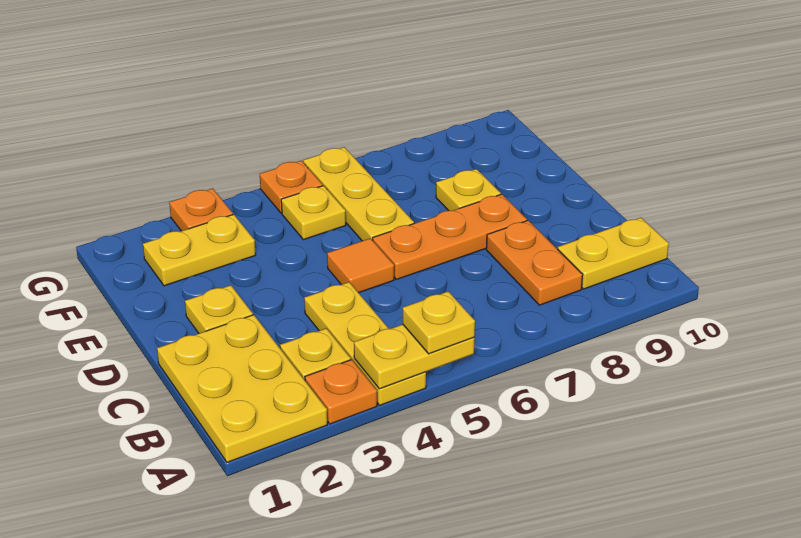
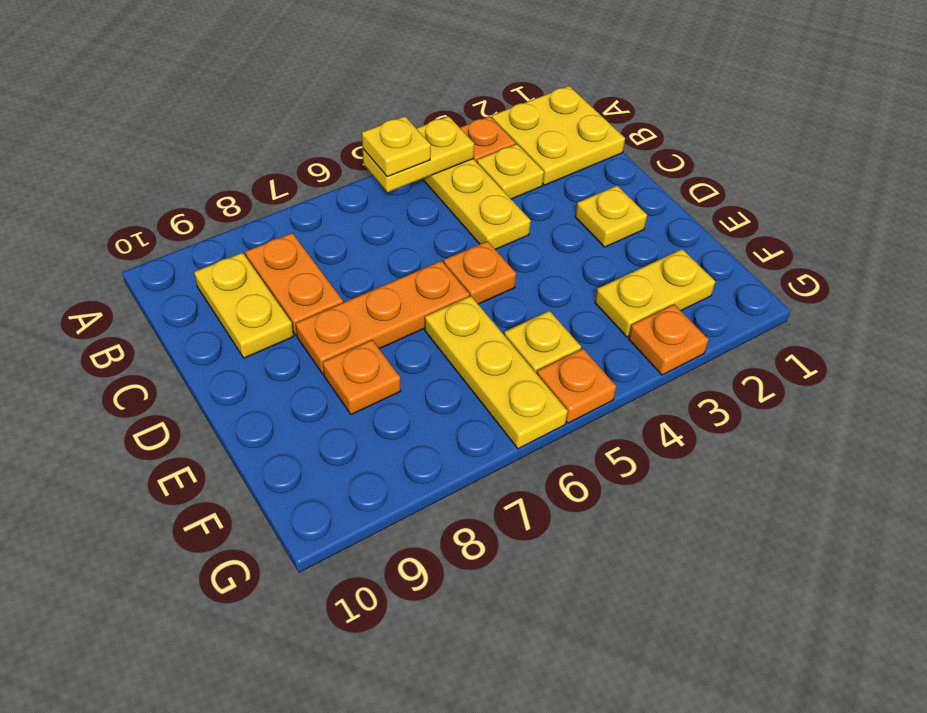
yellow plate A1:C2 level 1 -> yellow plate A1:B2 level 1
yellow plate B9:B10 level 1 -> yellow plate B9:C9 level 1
orange tile D5 level 1 -> orange plate D5 level 1
yellow plate E8 level 1 -> orange plate E8 level 1

